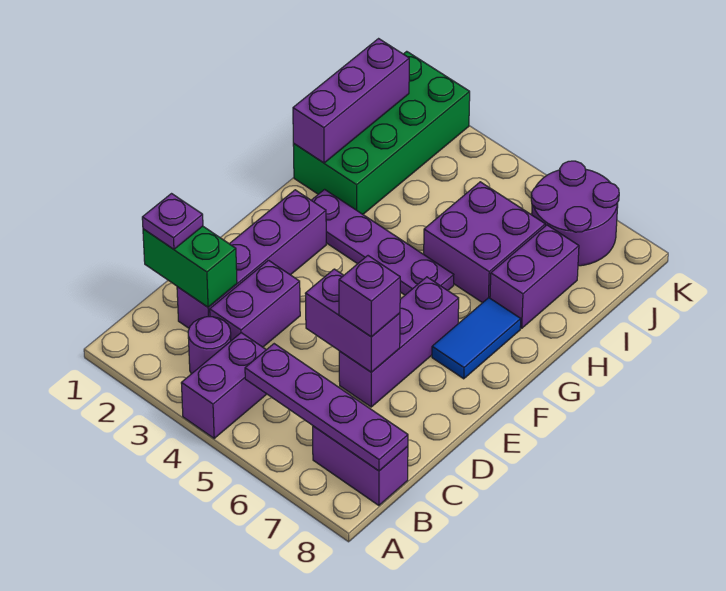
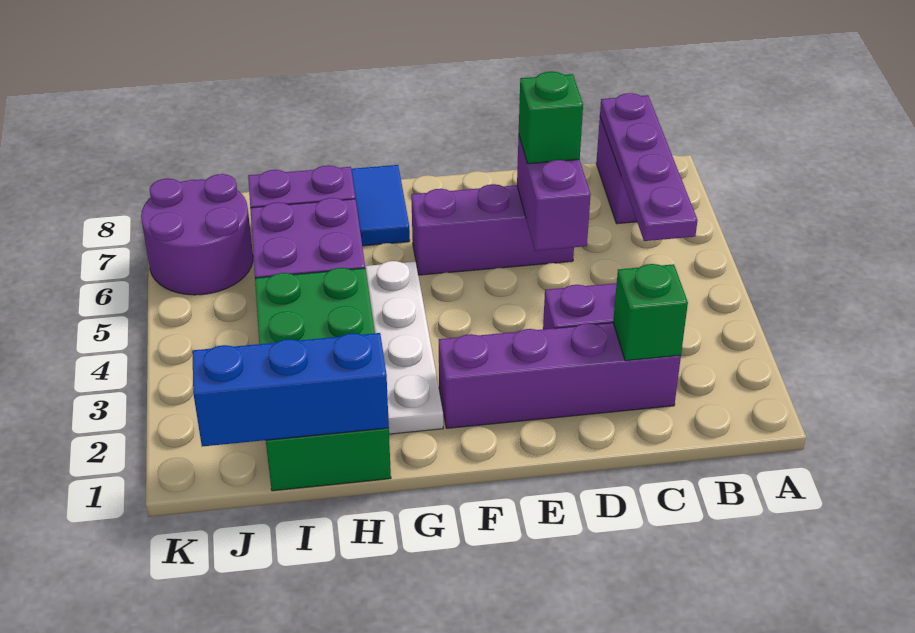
purple brick A4:B4 level 1 -> none
purple round brick B3 level 1 -> none
green brick C1:C2 level 2 -> green brick C2 level 2
purple plate C1 level 3 -> none
purple brick D6 level 3 -> green brick D6 level 3
blue tile F7:G7 level 1 -> blue tile G7:G8 level 1
purple plate G2:G5 level 1 -> white plate G2:G5 level 1
green brick H1:K2 level 1 -> green brick H1:I4 level 1
purple brick H1:J1 level 2 -> blue brick H1:J1 level 2

